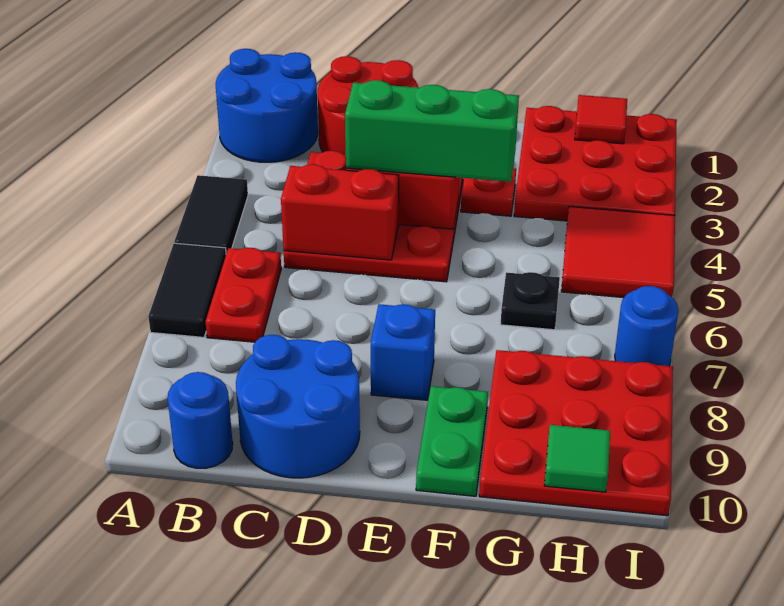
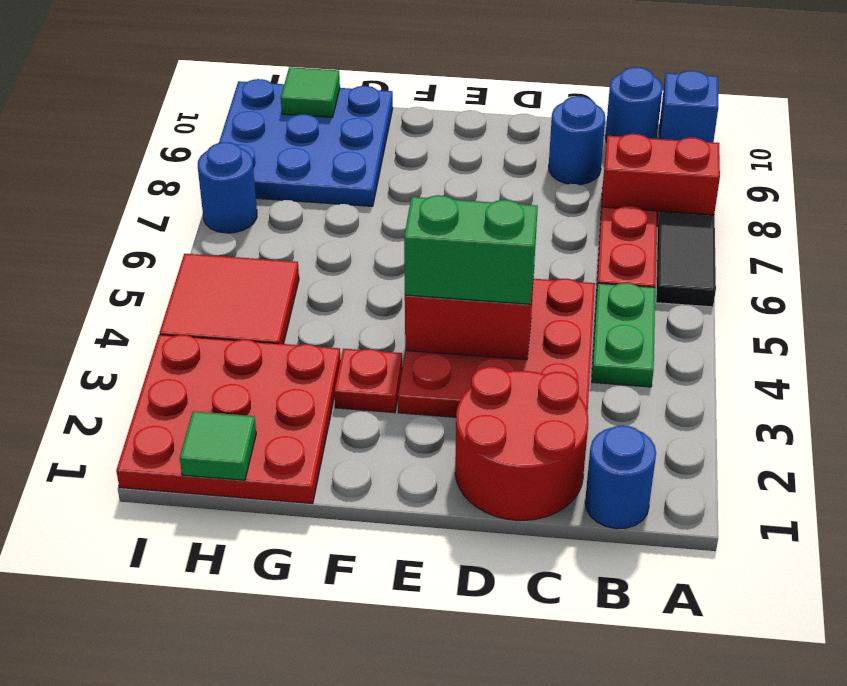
blue round brick A1:B2 level 1 -> blue round brick B1 level 1
black tile A4:A5 level 1 -> none
red brick C5:D5 level 2 -> red brick A8:B8 level 1
blue round brick C9:D10 level 1 -> blue round brick C9 level 1
green brick D4:F4 level 3 -> green brick D4:E4 level 3
blue brick E8 level 1 -> blue brick A10 level 1
green plate F9:F10 level 1 -> green plate B4:B5 level 1
black plate G6 level 1 -> none
red plate G8:I10 level 1 -> blue plate G8:I10 level 1
red tile H1 level 2 -> green tile H1 level 2

